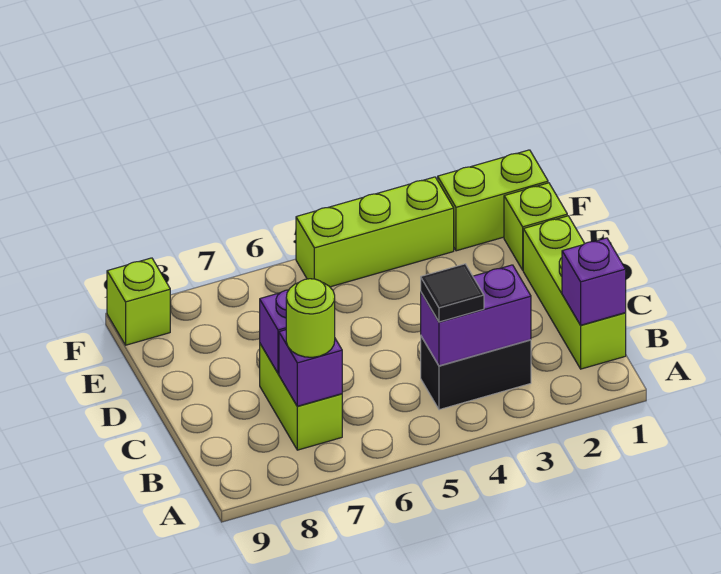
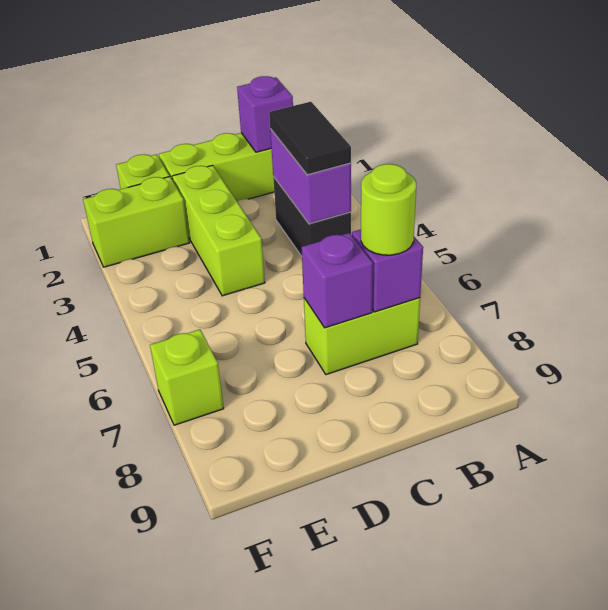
black tile B4 level 3 -> black tile B3:B4 level 3
lime brick F1:F2 level 1 -> lime brick E2:F2 level 1
lime brick F3:F5 level 1 -> lime brick D2:D4 level 1
lime brick F9 level 1 -> lime brick F7 level 1

